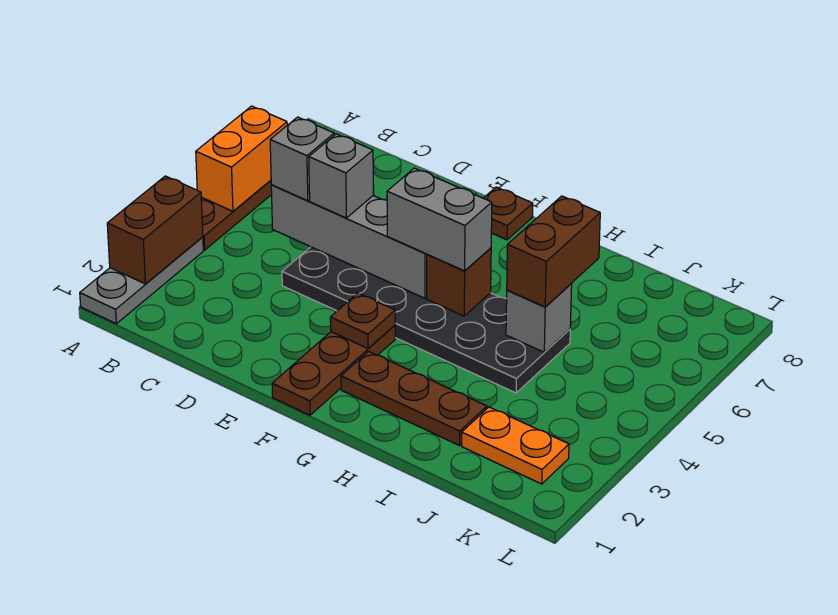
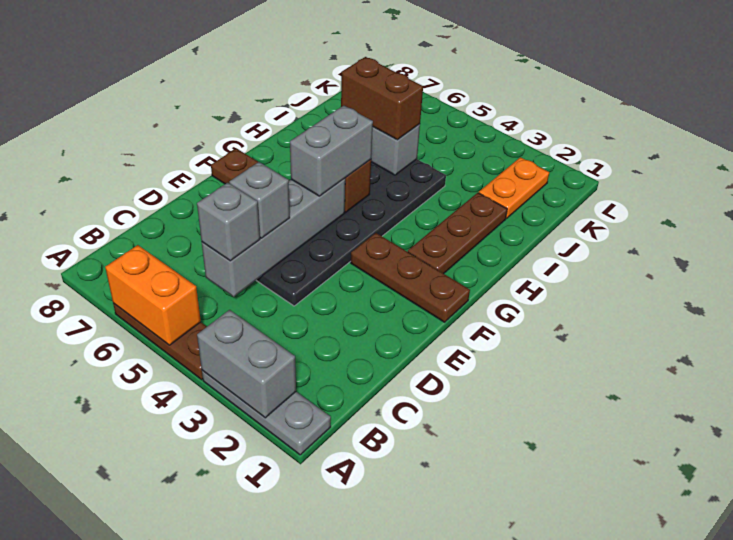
brown brick A2:A3 level 2 -> grey brick A2:A3 level 2
brown plate F3 level 2 -> none

